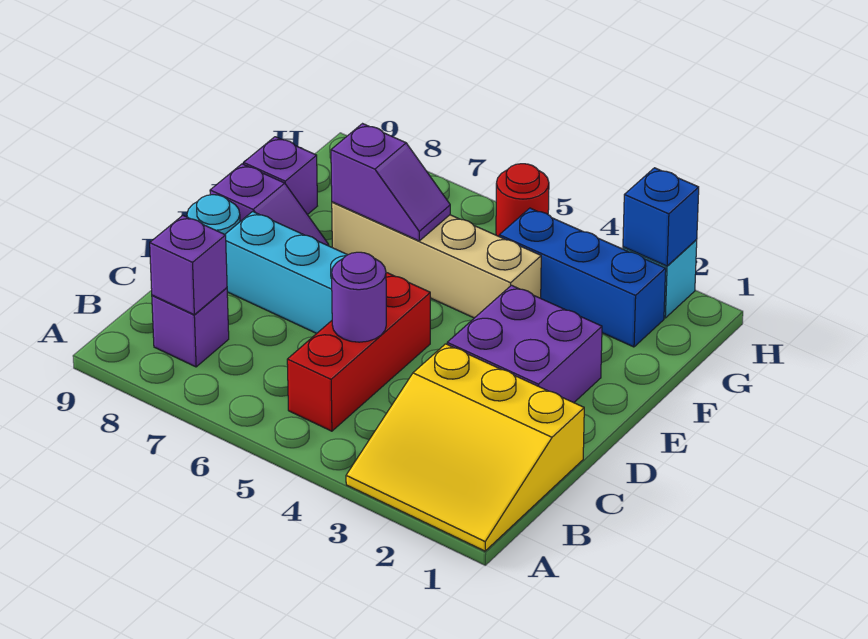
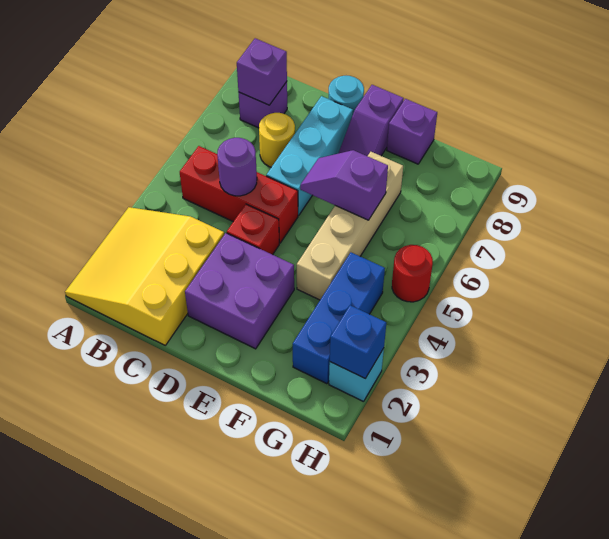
none -> yellow round brick C7 level 1
none -> red brick D4 level 1
purple slope F6:F7 level 2 top 7 -> purple slope E6:F6 level 2 top F

